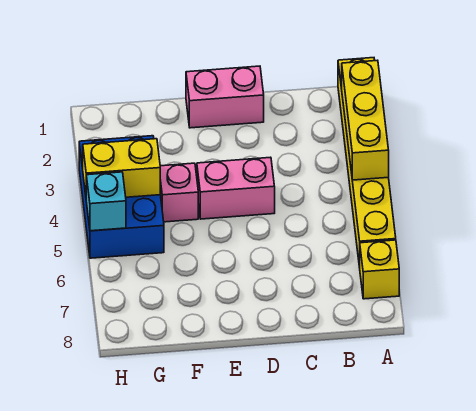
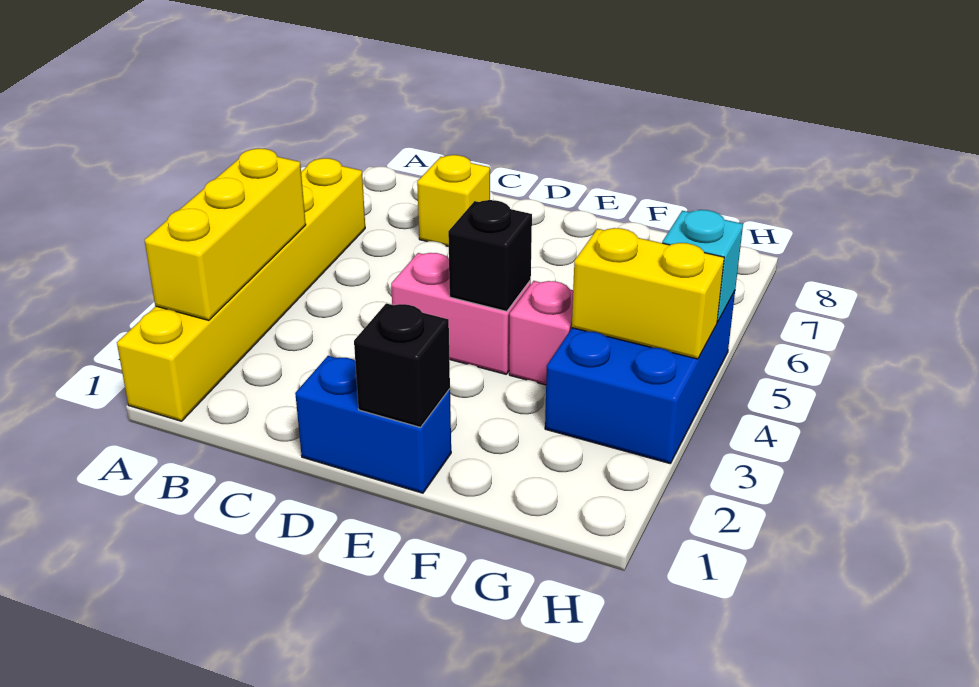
yellow brick A7 level 1 -> yellow brick C7 level 1
pink brick D1:E1 level 1 -> blue brick D1:E1 level 1
none -> black brick E1 level 2
none -> black brick E4 level 2

